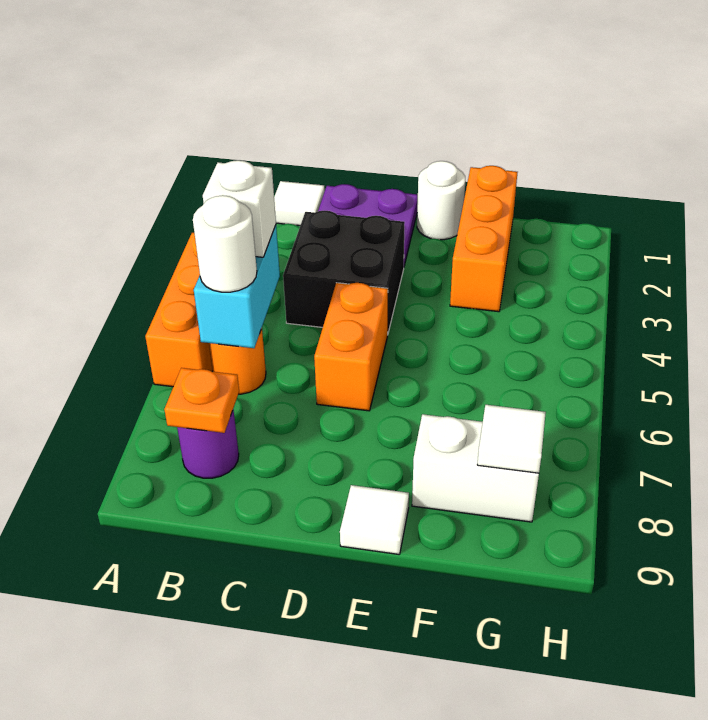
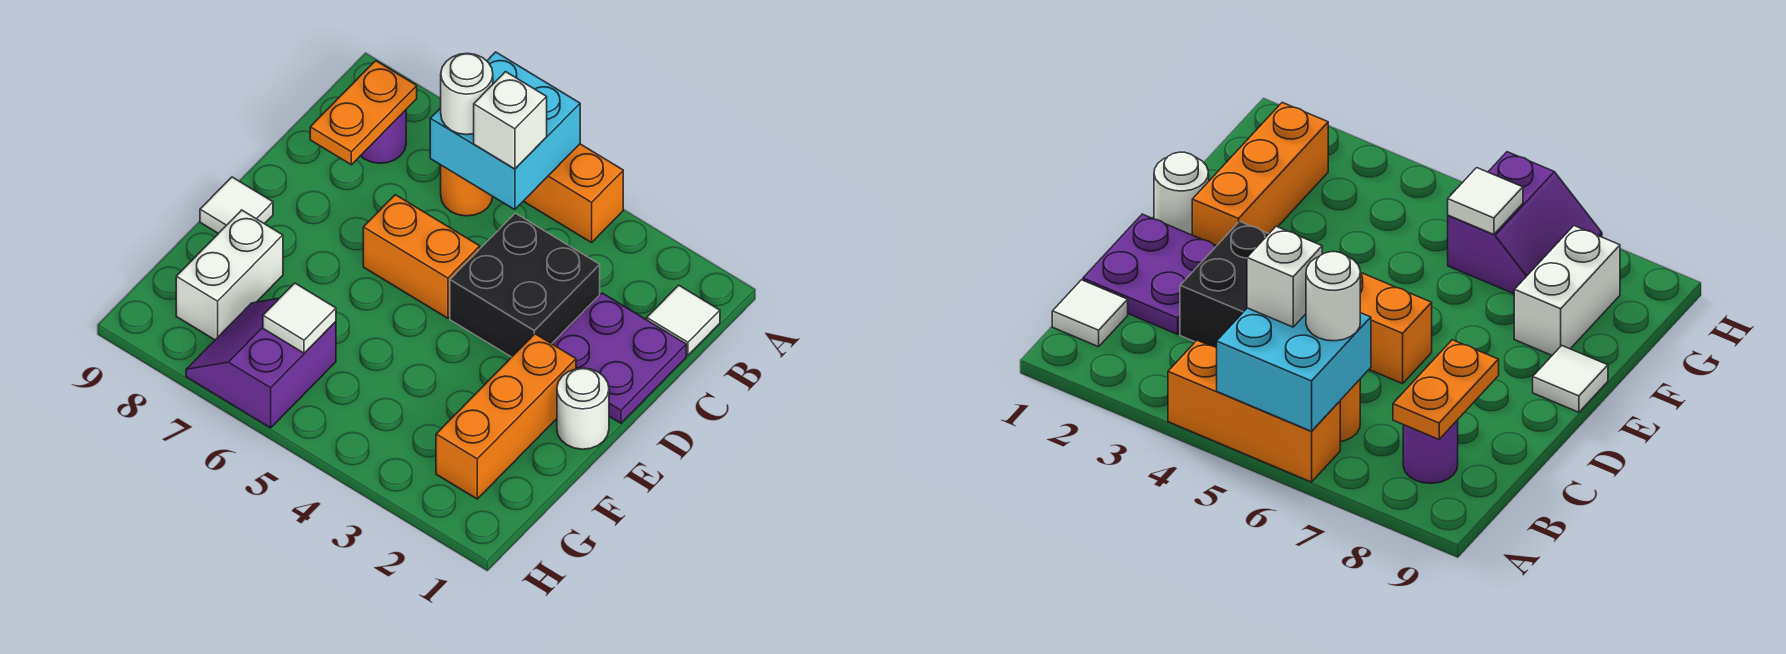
cyan brick B5:B6 level 2 -> cyan brick A5:B6 level 2
orange plate B8 level 2 -> orange plate B8:C8 level 2
orange brick F1:F3 level 1 -> orange brick E2:G2 level 1
none -> purple slope G6:H7 level 1 top 6
white tile G8 level 2 -> white tile G6 level 2

